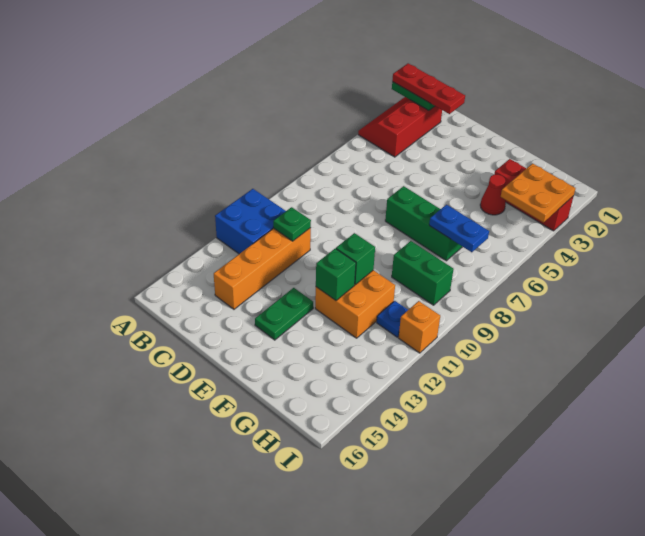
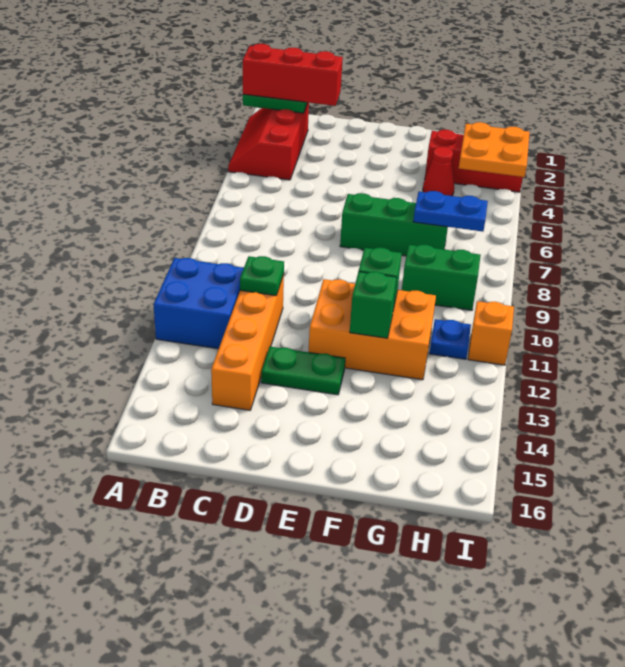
red plate A2:C2 level 3 -> red brick A2:C2 level 3
green plate E13:E14 level 1 -> green plate D13:E13 level 1
orange brick F11:G12 level 1 -> orange brick E11:G12 level 1

